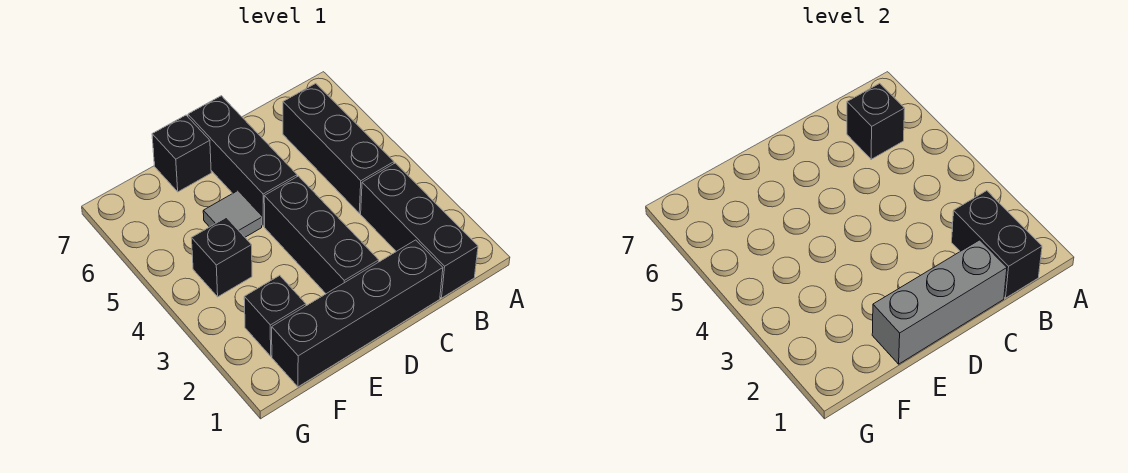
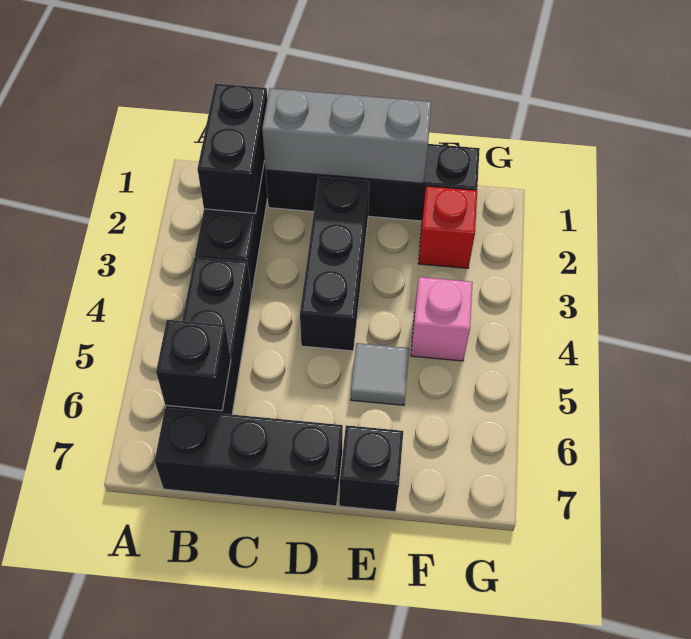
black brick D5:D7 level 1 -> black brick B7:D7 level 1
black brick F2 level 1 -> red brick F2 level 1
black brick F4 level 1 -> pink brick F4 level 1

